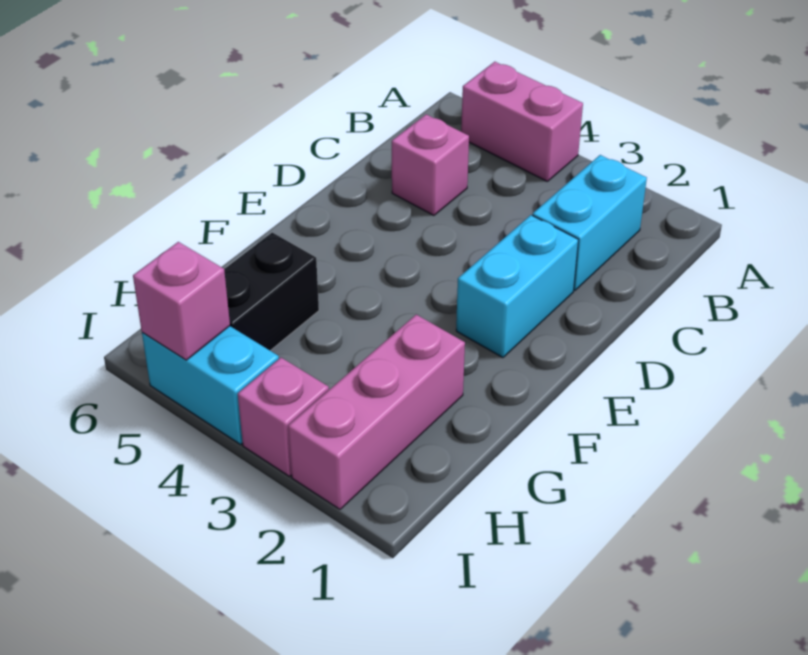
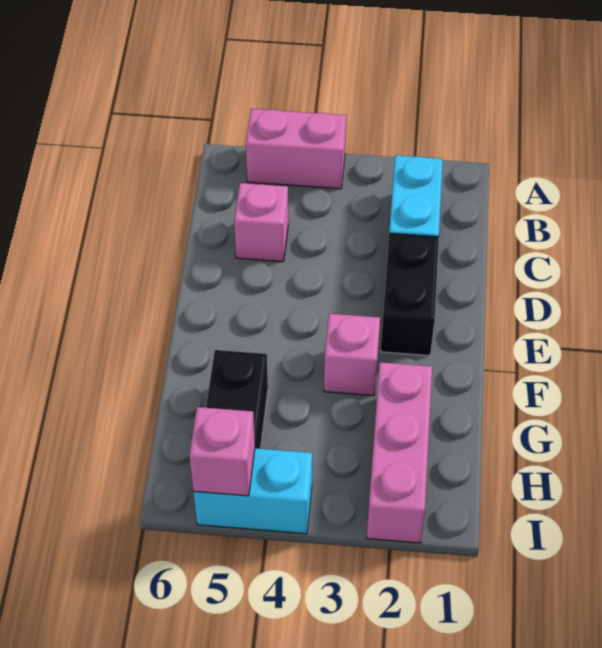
cyan brick D2:E2 level 1 -> black brick D2:E2 level 1
pink brick I3 level 1 -> pink brick F3 level 1

